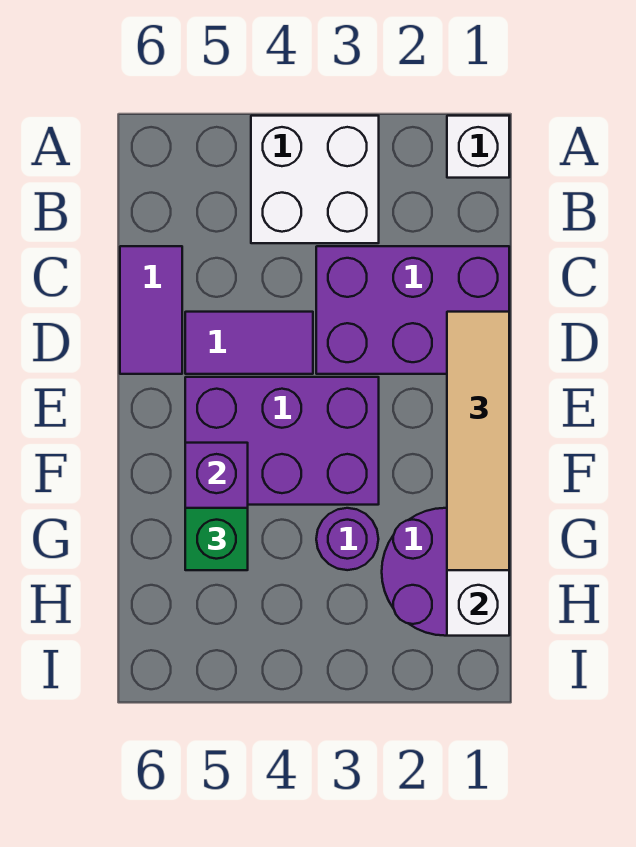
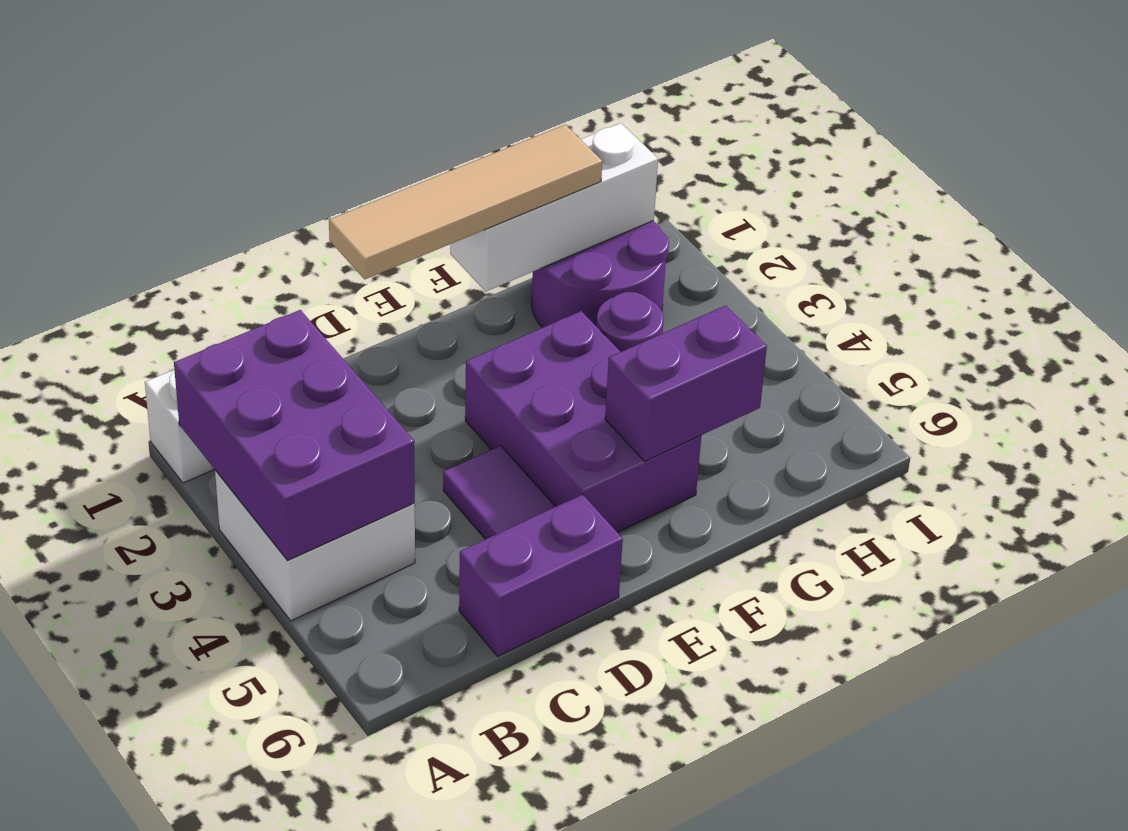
purple brick C1:D3 level 1 -> purple brick A2:B4 level 2
purple tile C6:D6 level 1 -> purple brick C6:D6 level 1
green brick G5 level 3 -> none

